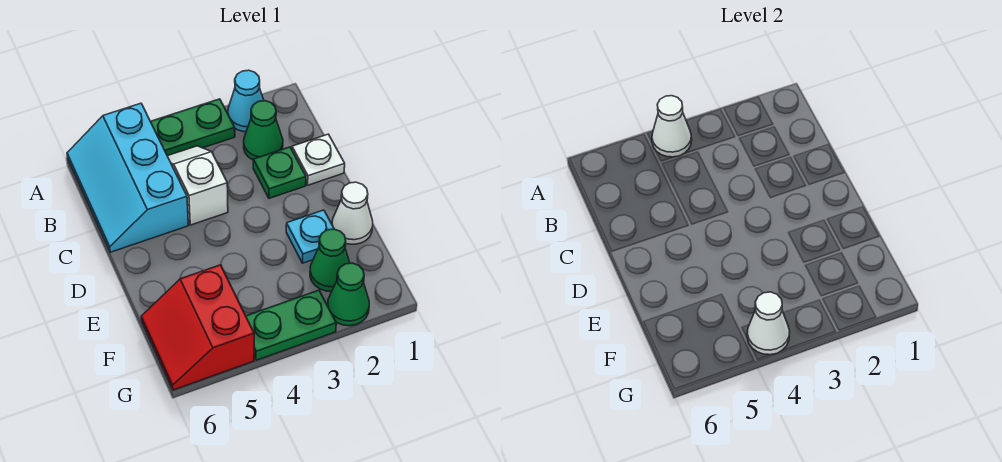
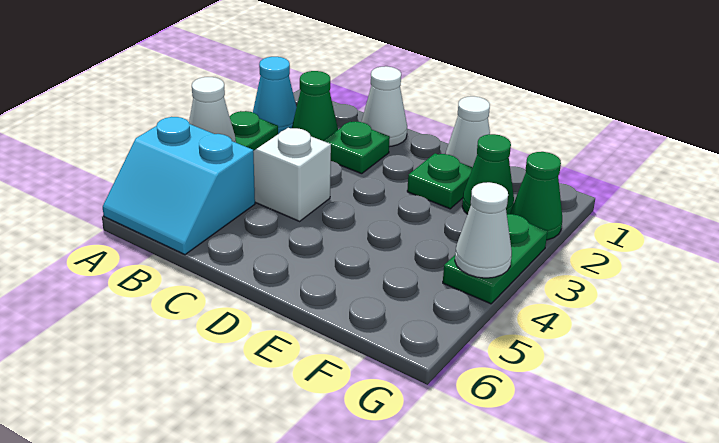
cyan slope A5:C6 level 1 top 5 -> cyan slope A5:B6 level 1 top 5
white plate C1 level 1 -> white cone C1 level 1
cyan plate E2 level 1 -> green plate E2 level 1
red slope F5:G6 level 1 top 5 -> none

